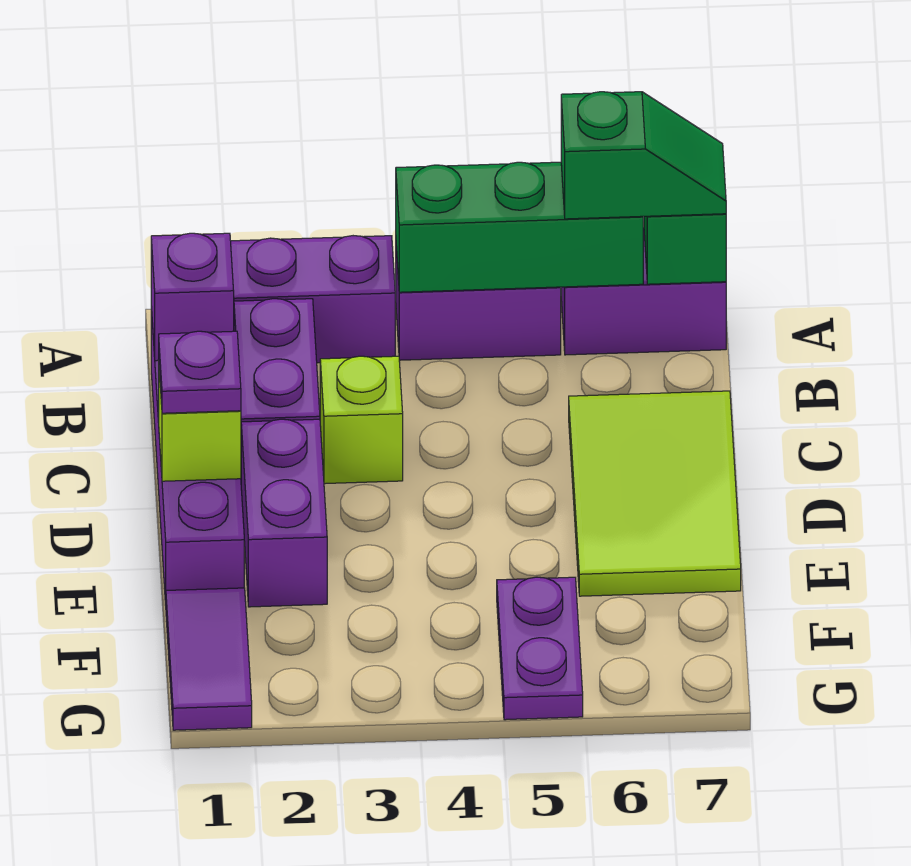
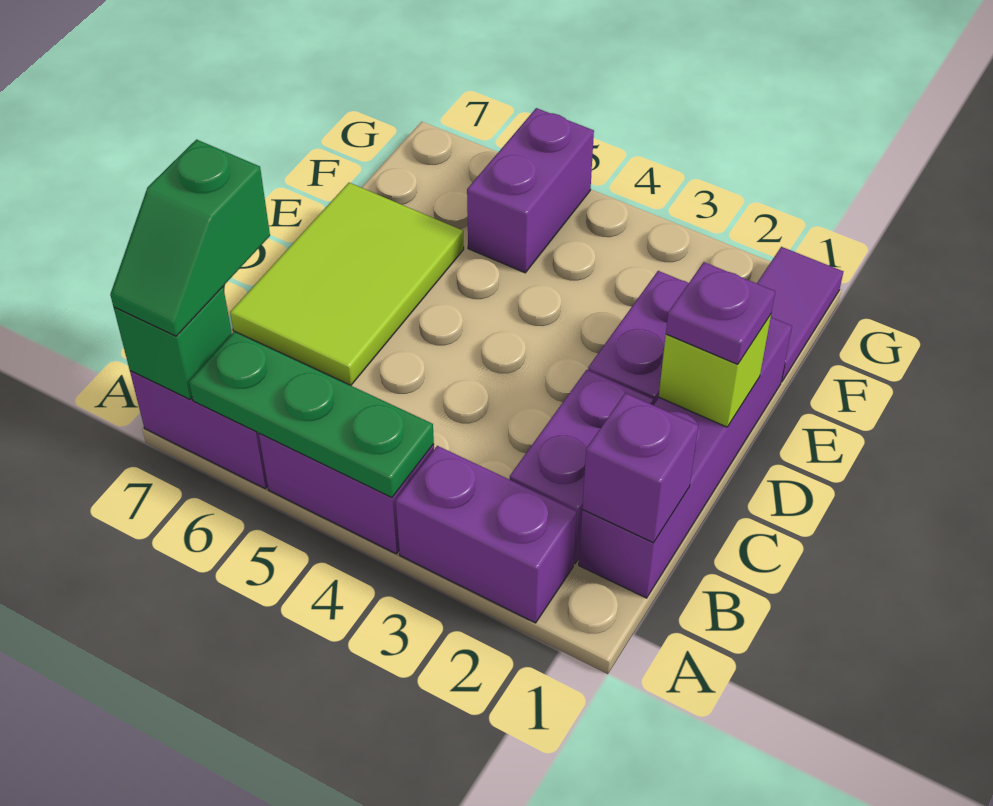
green brick A4:A6 level 2 -> green plate A4:A6 level 2
green slope A6:A7 level 3 top 6 -> green slope A7:B7 level 3 top B
lime brick C3 level 1 -> none
purple plate F5:G5 level 1 -> purple brick F5:G5 level 1

